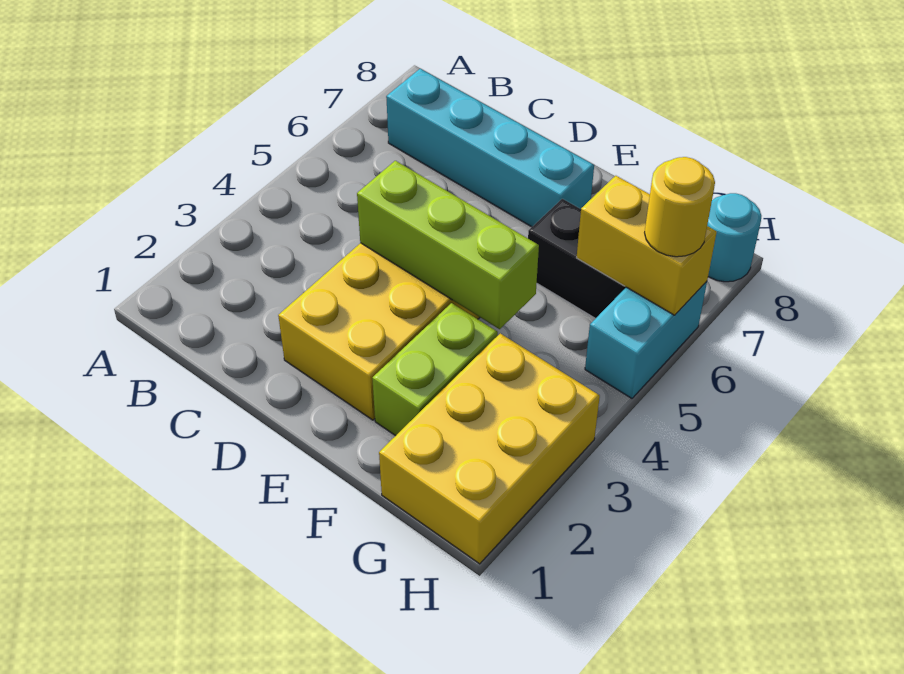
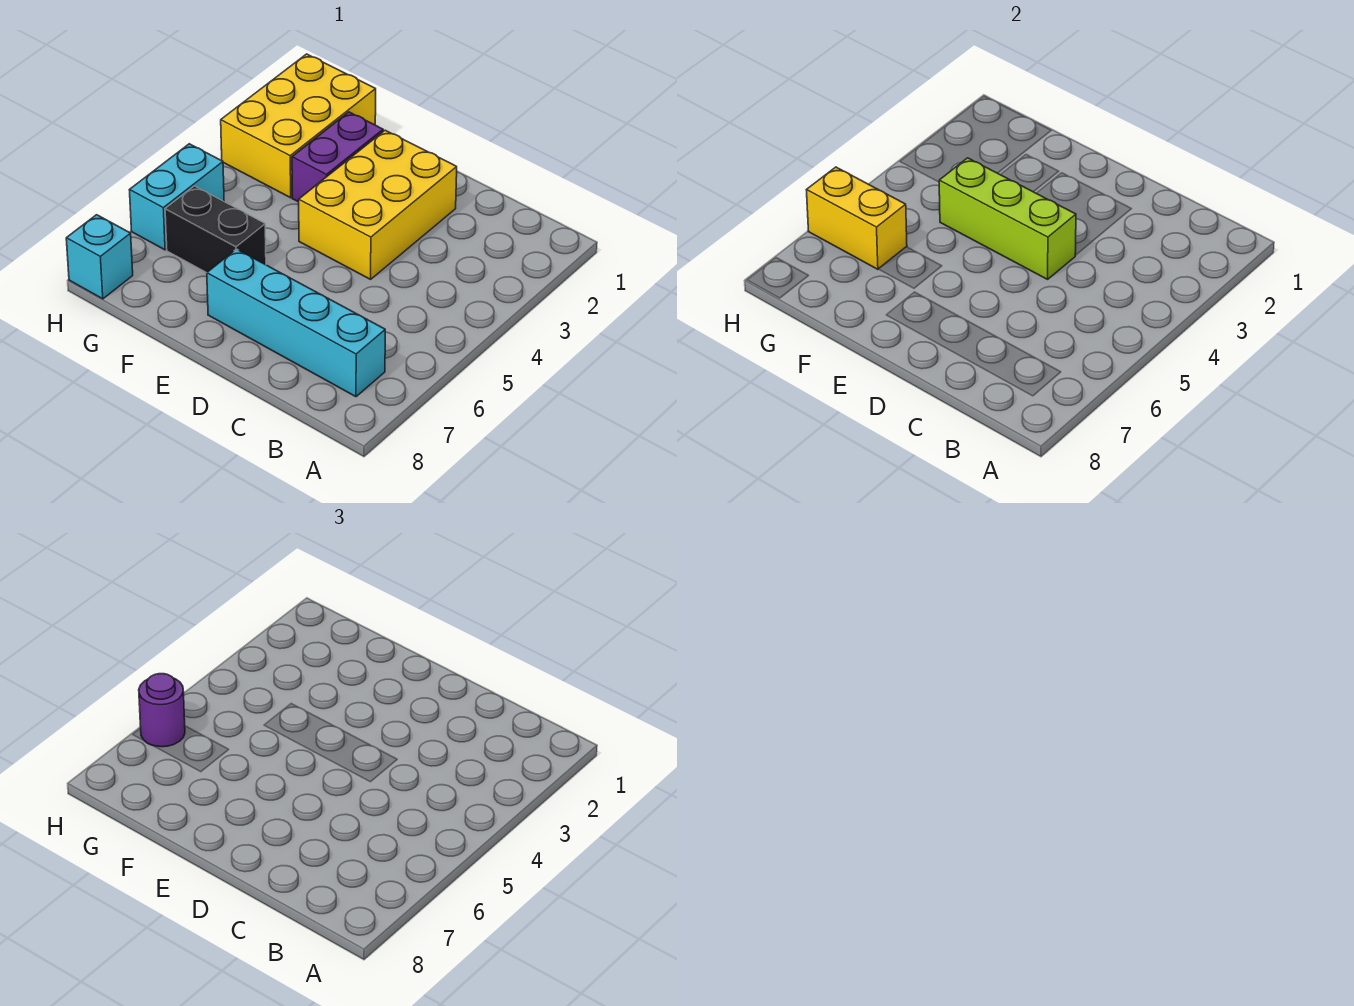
lime brick F2:F3 level 1 -> purple brick F2:F3 level 1
yellow round brick H6 level 3 -> purple round brick H6 level 3
cyan round brick H8 level 1 -> cyan brick H8 level 1

